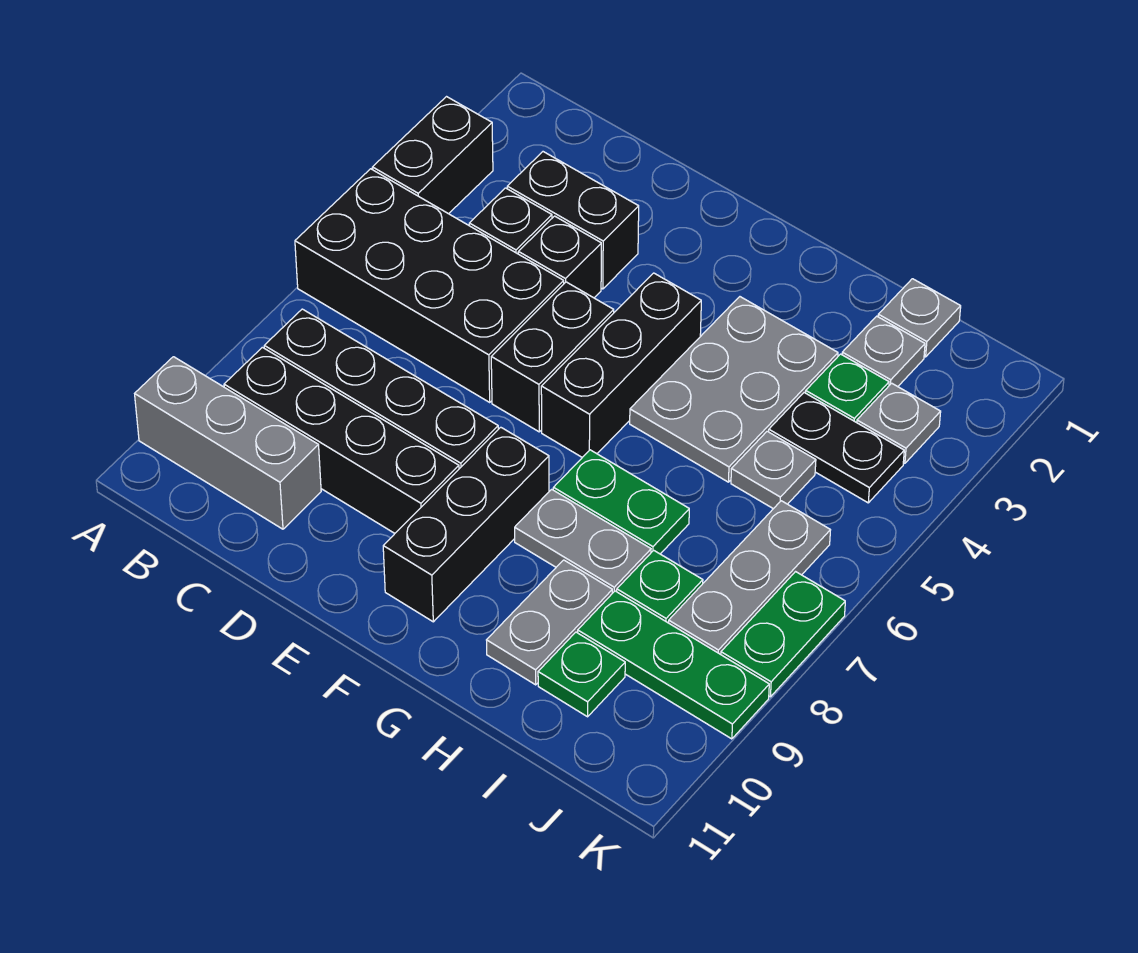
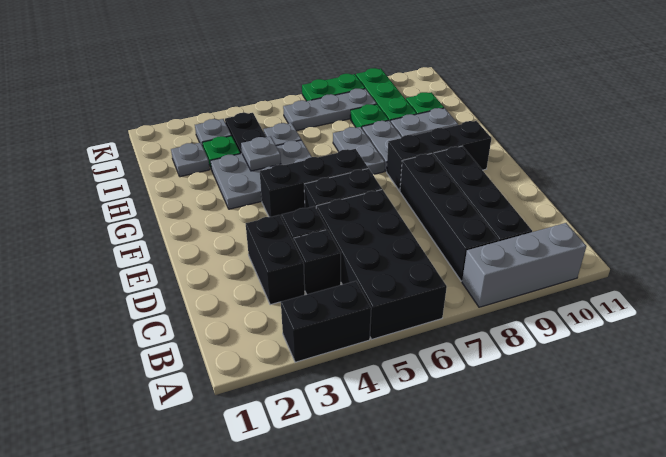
grey brick A10:C10 level 1 -> grey brick A8:A10 level 1
green plate G7:H7 level 1 -> grey plate G7:H7 level 1
grey plate I1 level 1 -> grey plate H4 level 2

